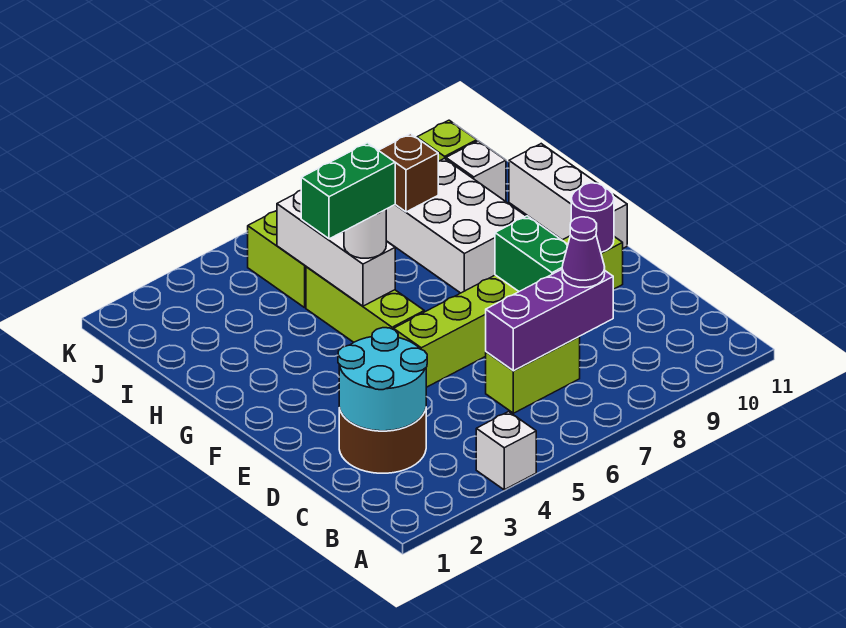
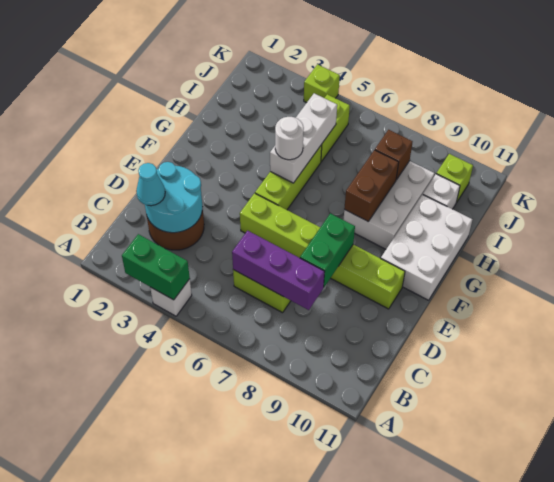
none -> cyan cone C2 level 3
purple cone C8 level 3 -> none
purple round brick E10 level 2 -> none
white brick F11:H11 level 1 -> white brick F10:H11 level 1
green brick G4:G5 level 4 -> green brick A3:A4 level 2
none -> brown brick G8:H8 level 2
none -> lime brick K4 level 1

